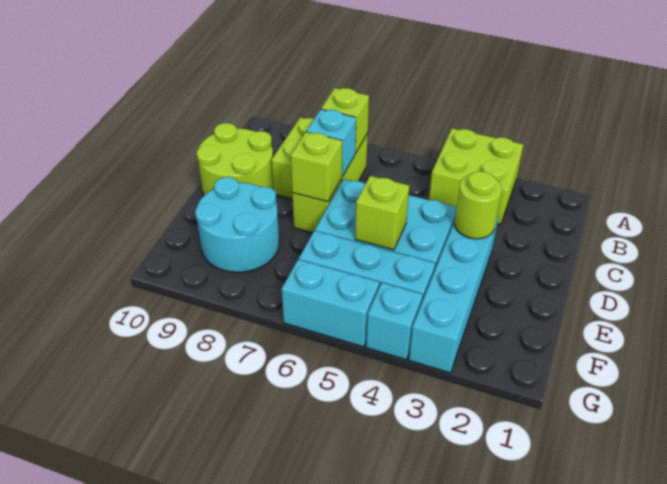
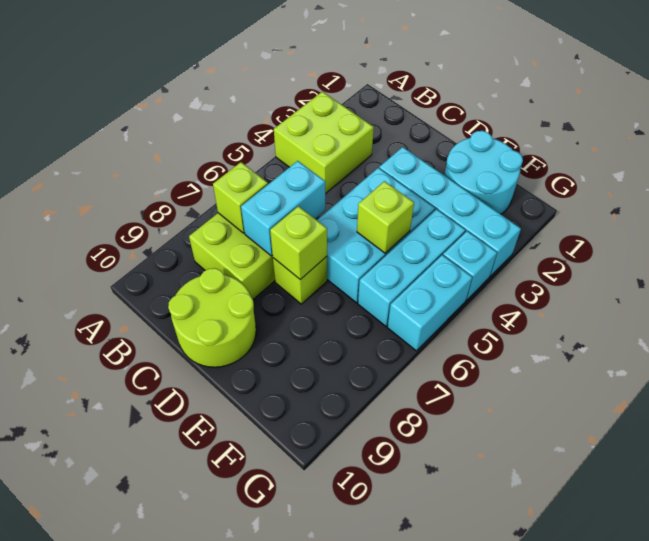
cyan brick C7 level 2 -> cyan brick C6:C7 level 2
lime round brick D3 level 2 -> none
cyan round brick E8:F9 level 1 -> cyan round brick E1:F2 level 1

